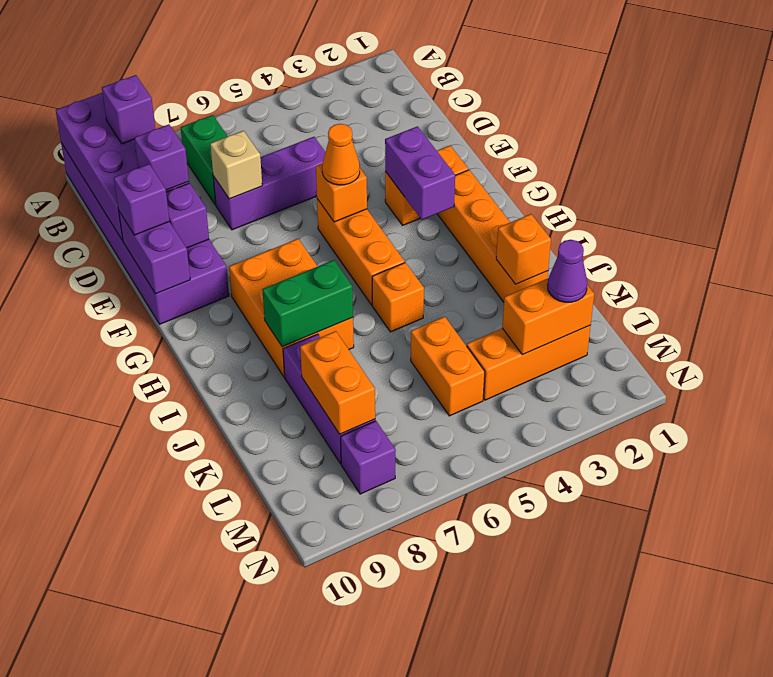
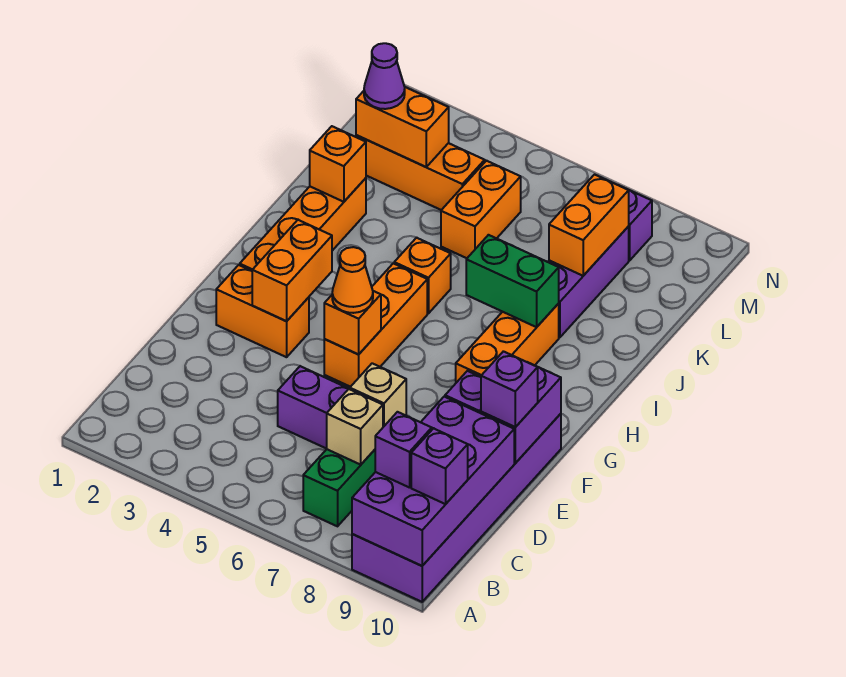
none -> tan brick C7 level 2
purple brick D9 level 3 -> purple brick B10 level 3
purple brick F3:G3 level 2 -> orange brick F3:G3 level 2
orange brick G7:I8 level 1 -> orange brick G8:I8 level 1

